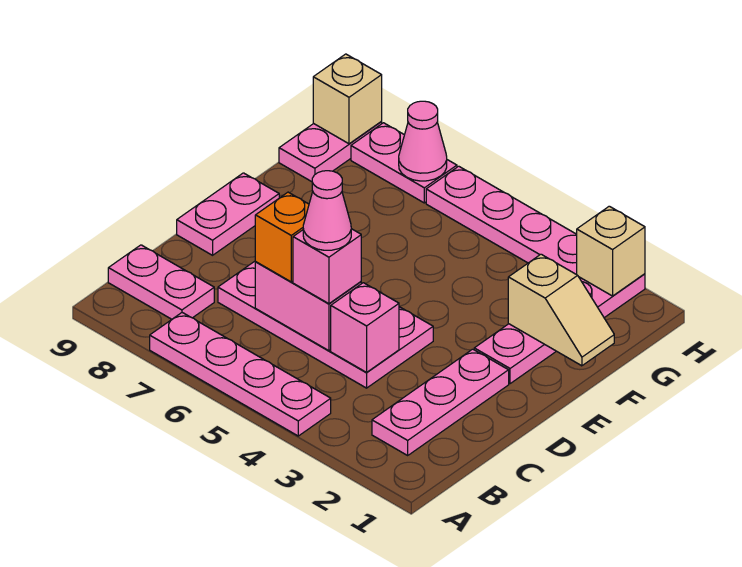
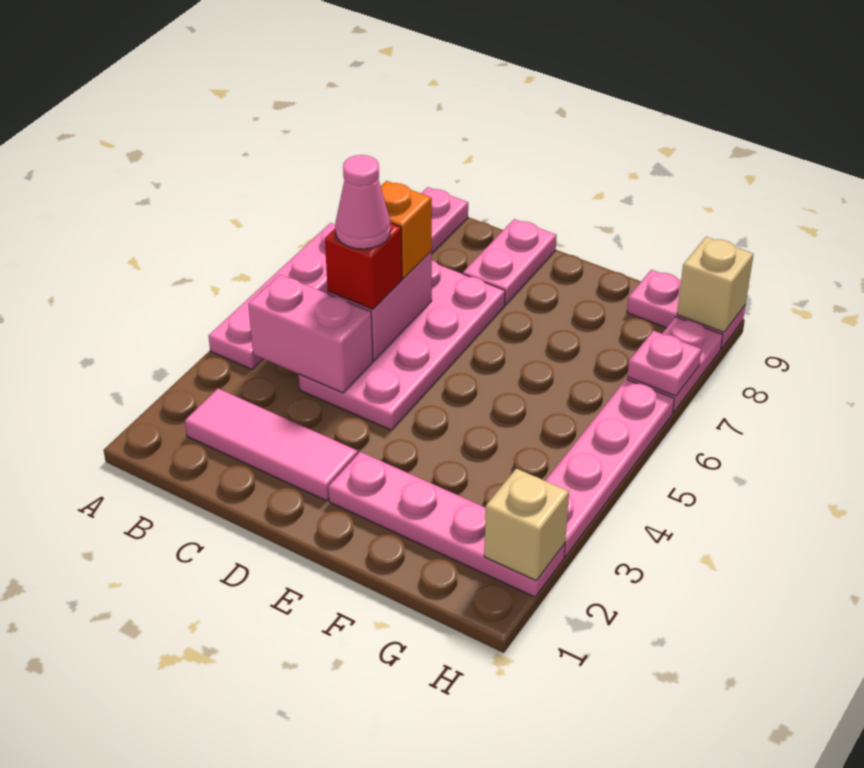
pink plate B2:D2 level 1 -> pink tile B2:D2 level 1
pink brick C4 level 2 -> pink brick B4:C4 level 2
pink brick C5 level 3 -> red brick C5 level 3
pink plate D9:E9 level 1 -> pink plate D8:D9 level 1
tan slope F1:F2 level 2 top 2 -> none
pink cone H7 level 2 -> pink plate H7 level 2

